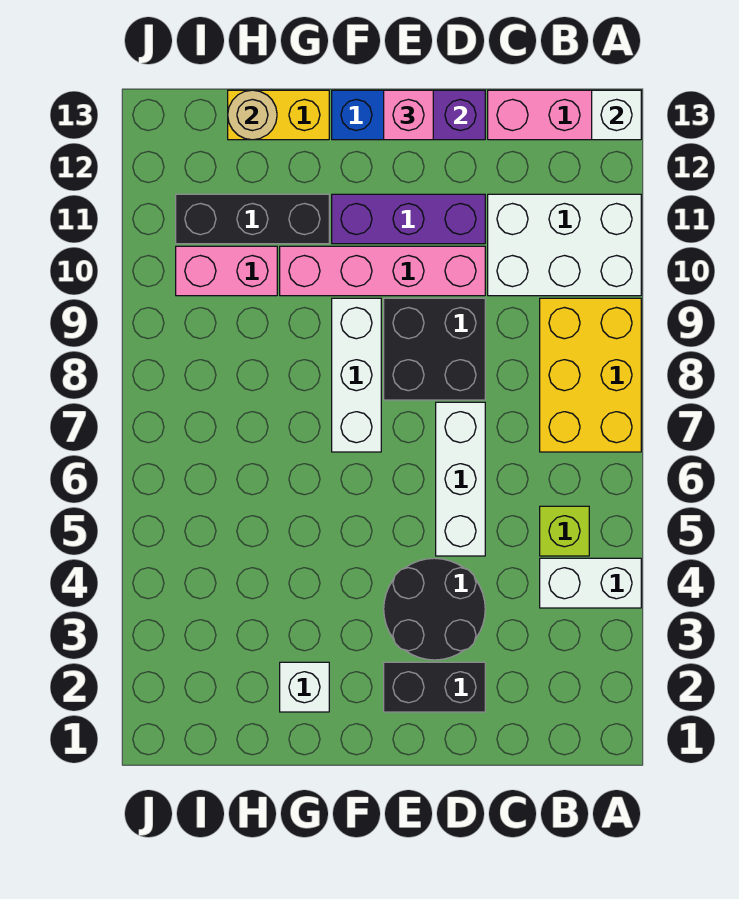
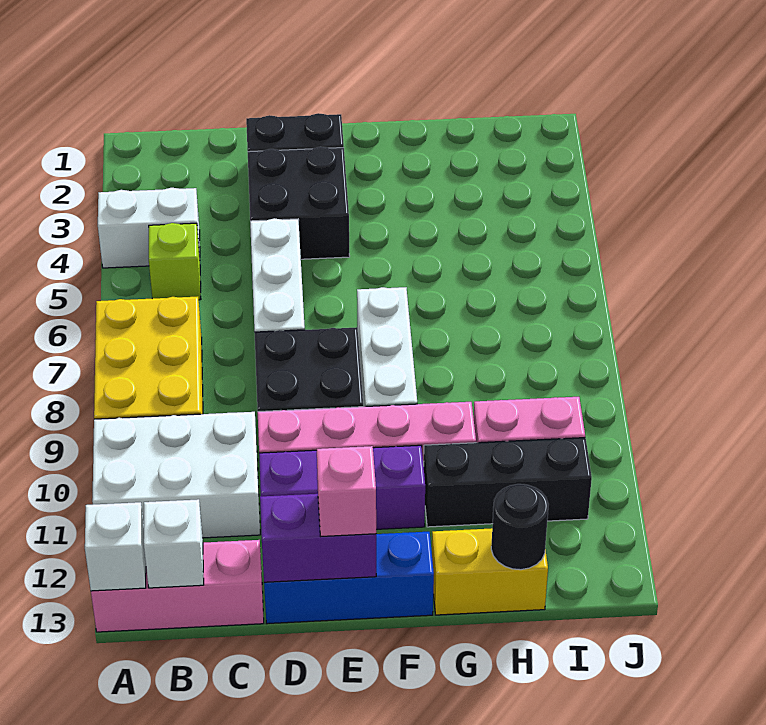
black round brick D3:E4 level 1 -> black brick D3:E4 level 1
white brick G2 level 1 -> white brick B13 level 2
tan round brick H13 level 2 -> black round brick H13 level 2

